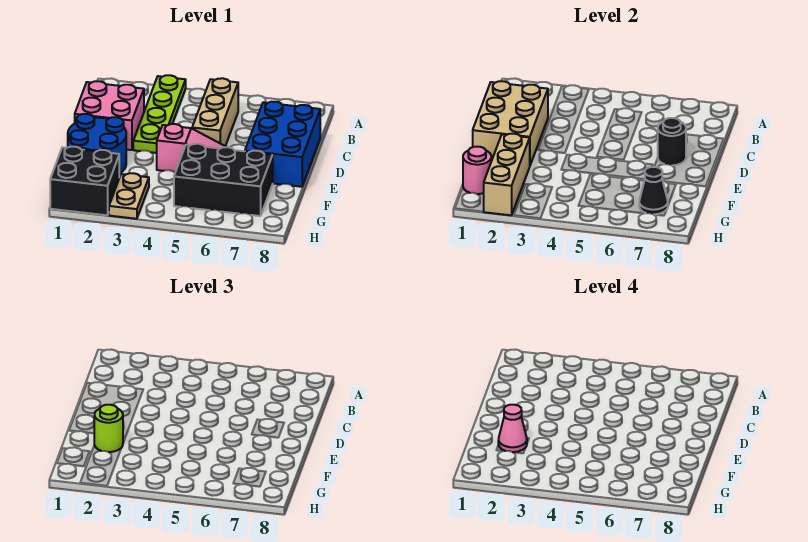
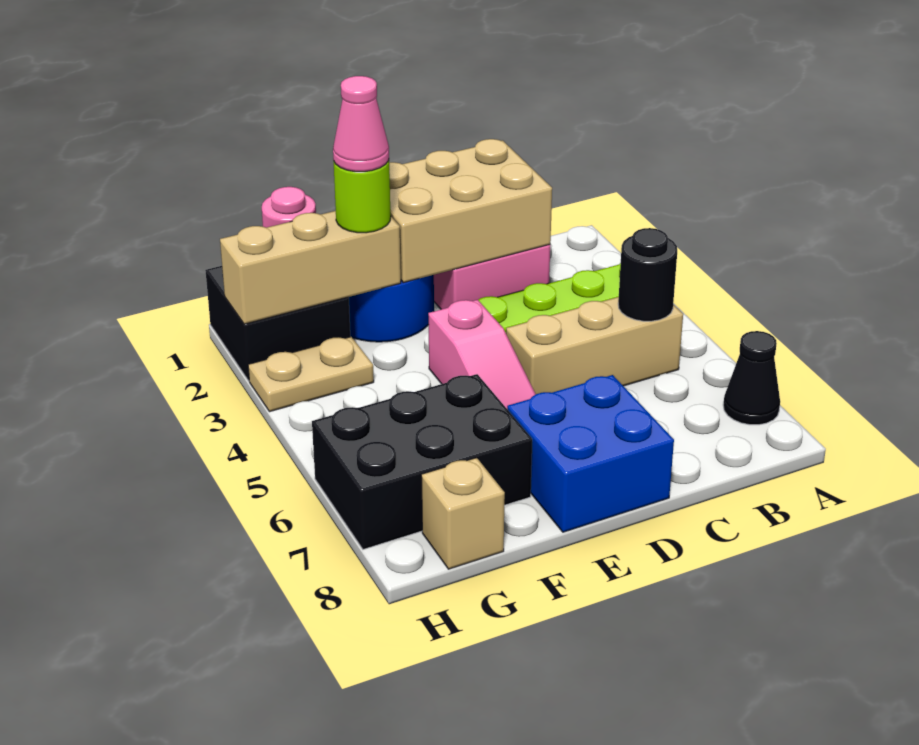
blue brick C7:E8 level 1 -> blue brick D7:E8 level 1
black round brick D7 level 2 -> black round brick B5 level 2
black brick F5:G7 level 1 -> black brick F6:H7 level 1
black cone G7 level 2 -> black cone A7 level 1
none -> tan brick G8 level 1

